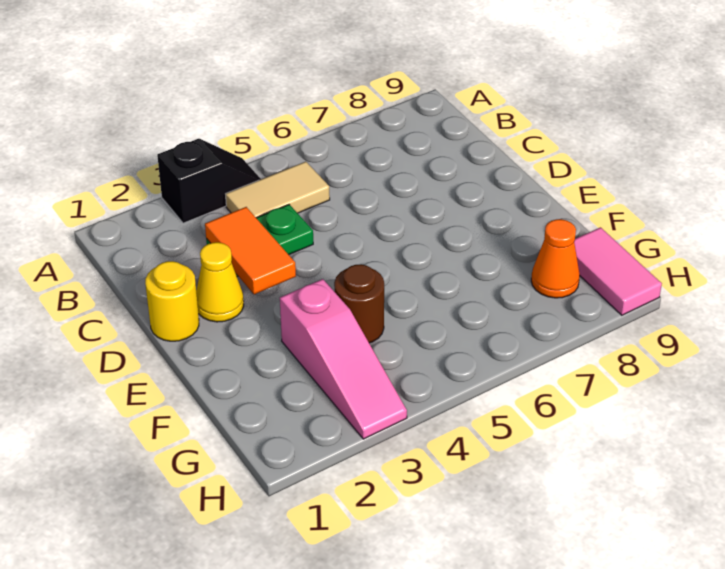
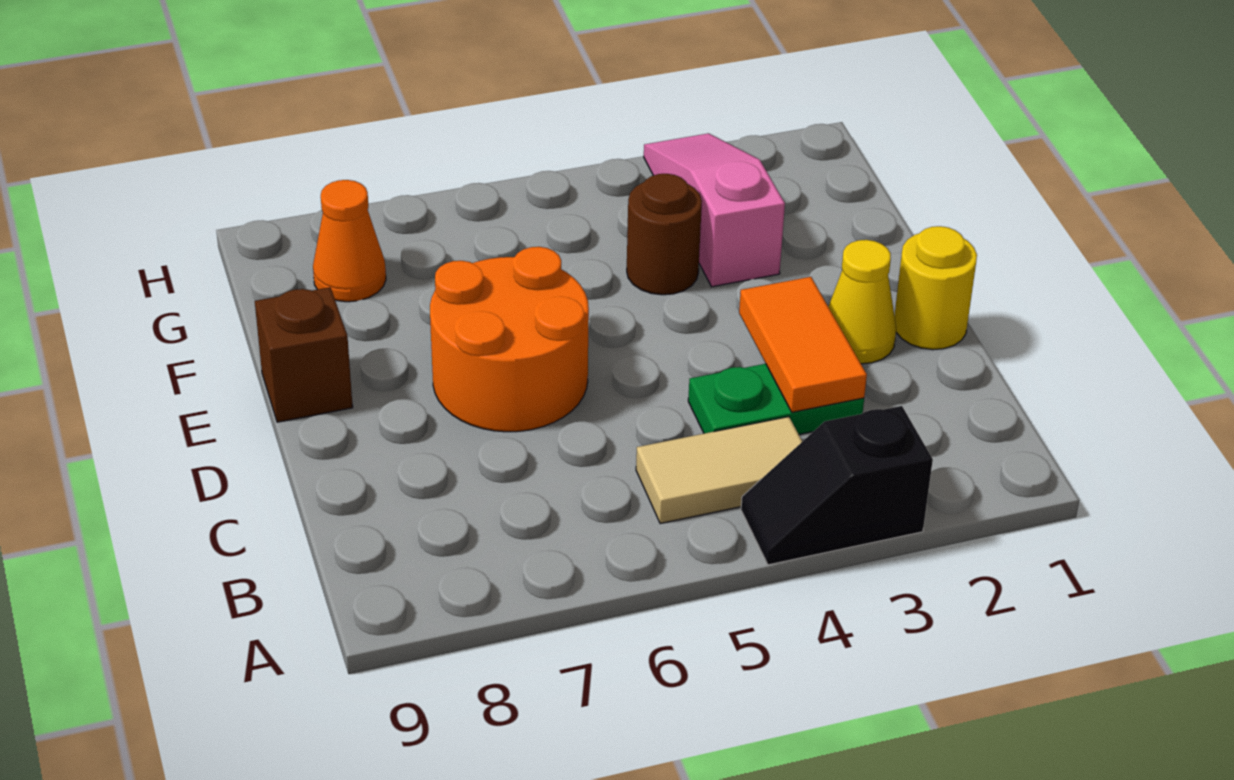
none -> orange round brick D6:E7 level 1
none -> brown brick E9 level 1
pink tile G9:H9 level 1 -> none

